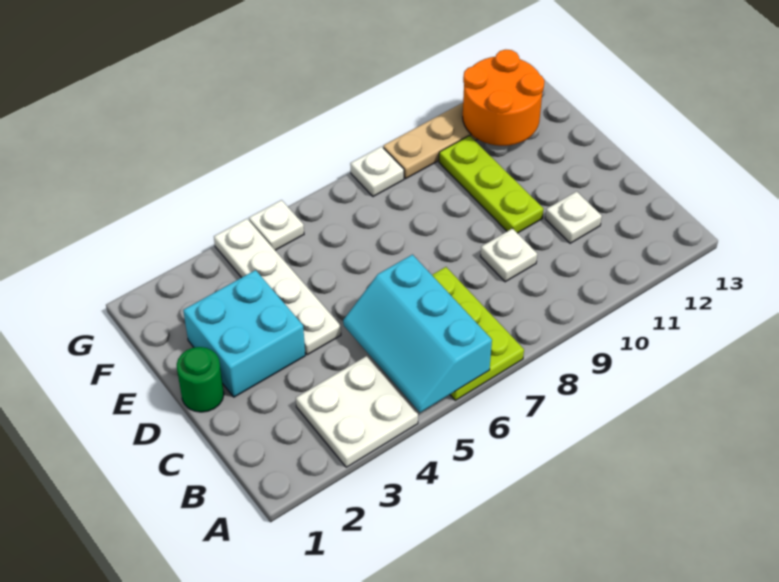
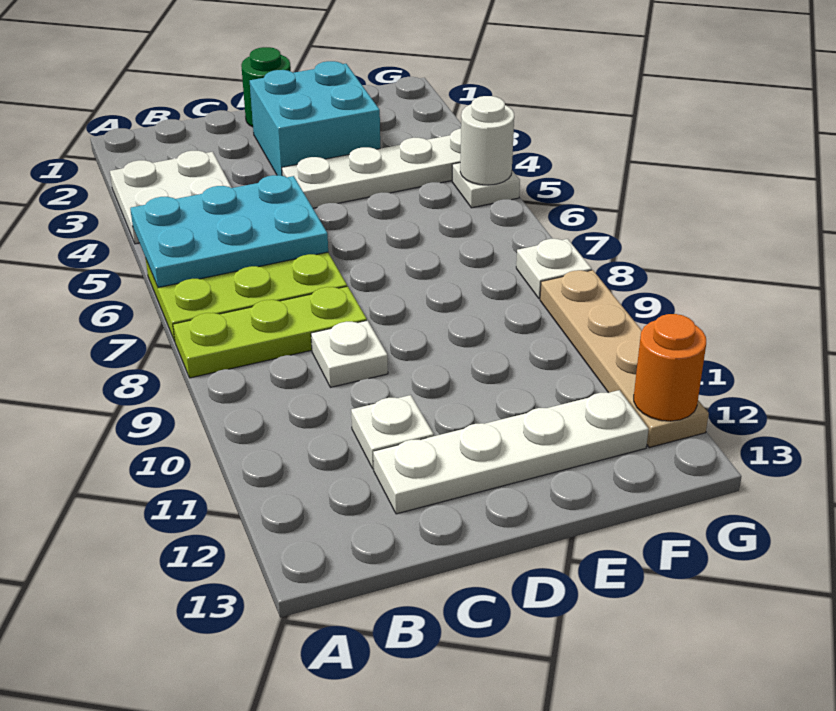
cyan slope A5:C6 level 2 top 6 -> cyan plate A5:C6 level 2
none -> white plate C12:F12 level 1
lime plate D10:F10 level 1 -> lime plate A8:C8 level 1
orange round brick F11:G12 level 2 -> orange round brick G12 level 2
none -> white round brick G5 level 2

